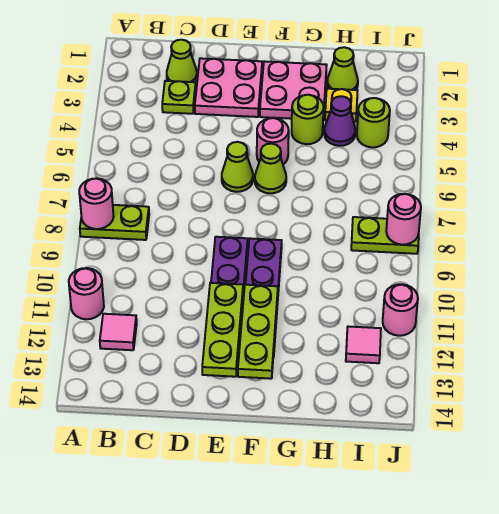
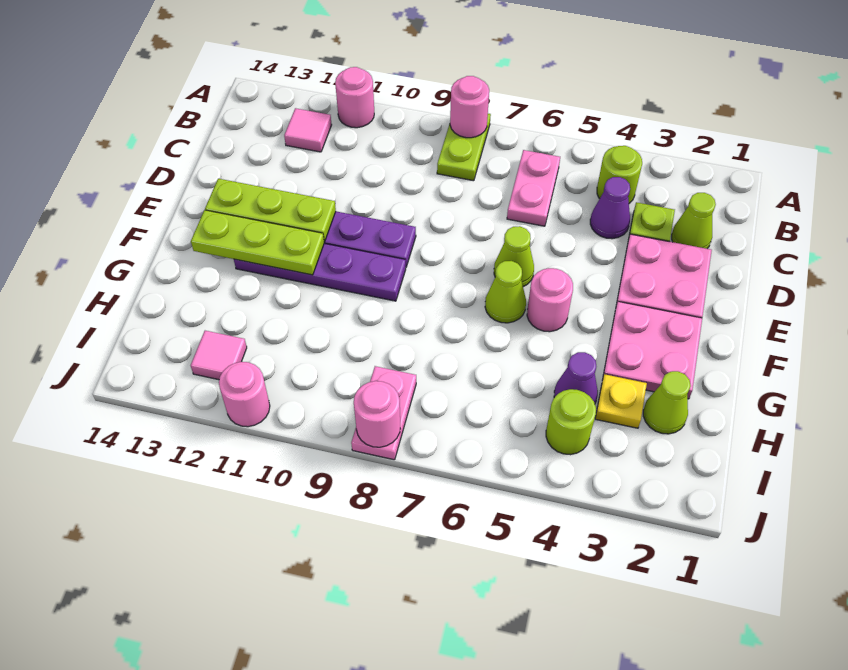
none -> pink plate B6:C6 level 1
none -> purple cone C4 level 1
lime round brick G4 level 1 -> lime round brick B4 level 1
lime plate I8:J8 level 1 -> pink plate I8:J8 level 1

